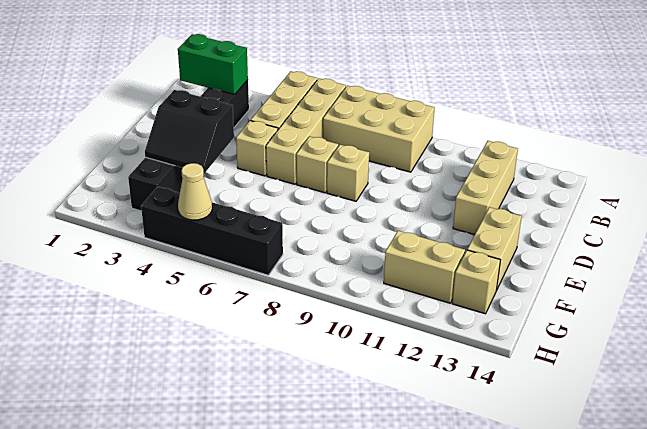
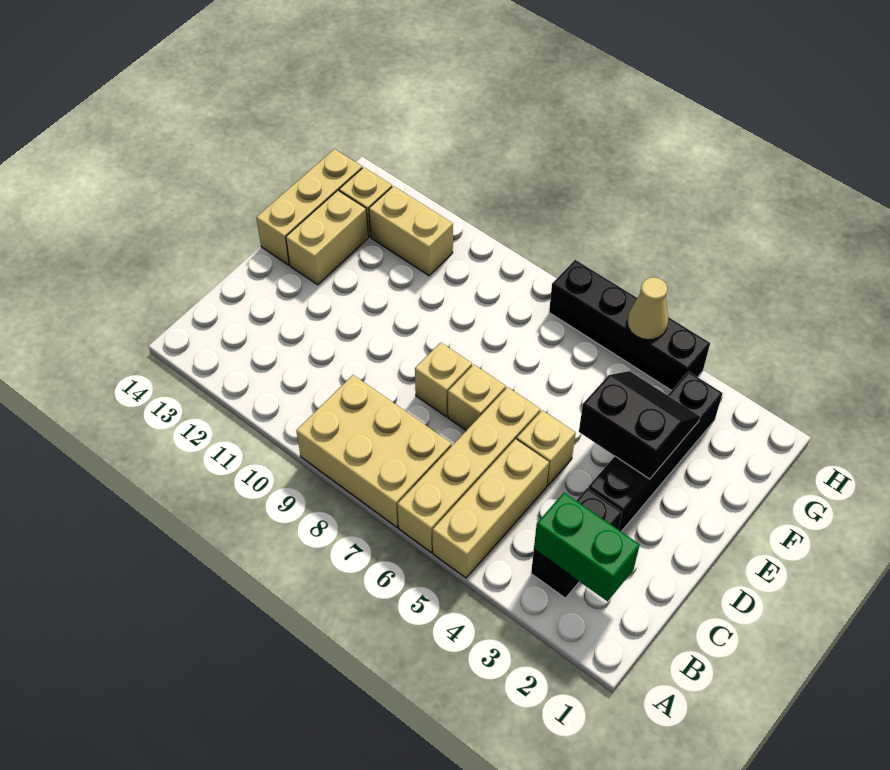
tan brick B12:D12 level 1 -> tan brick E14:G14 level 1

